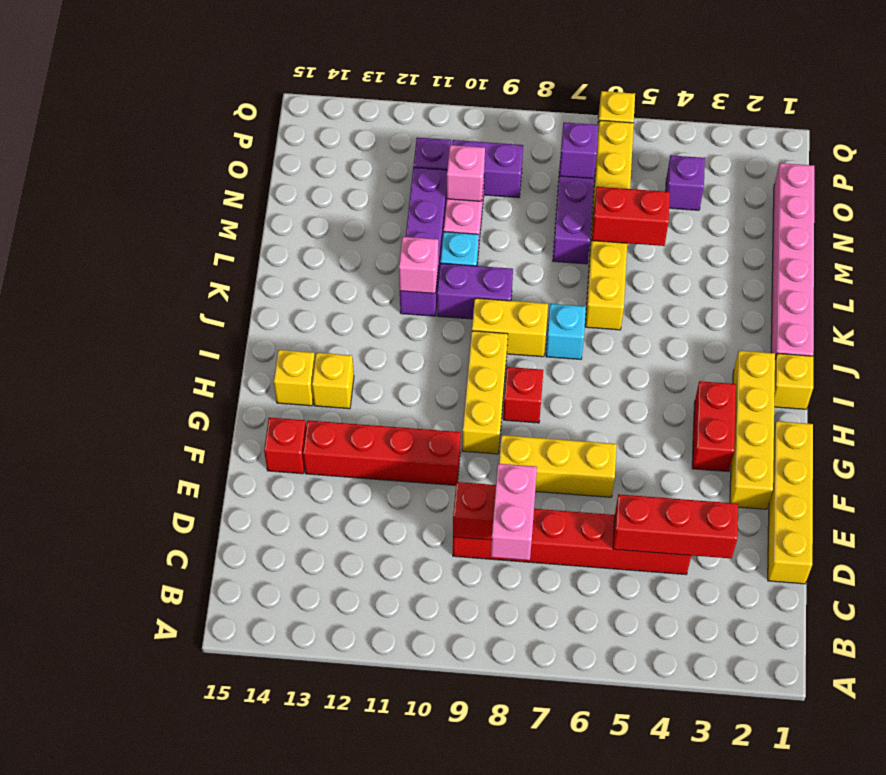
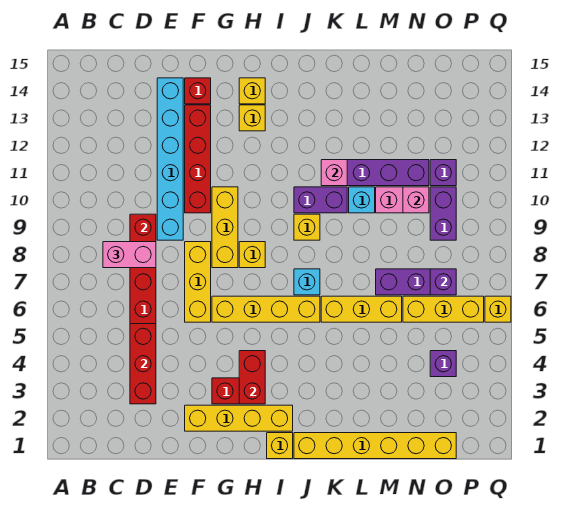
yellow brick D1:G1 level 1 -> yellow brick G6:J6 level 1
none -> cyan brick E9:E14 level 1
yellow brick G9:I9 level 1 -> yellow brick G8:G10 level 1
red brick H8 level 1 -> yellow brick H8 level 1
pink brick J1:O1 level 1 -> yellow brick J1:O1 level 1
yellow brick J8:J9 level 1 -> yellow brick J9 level 1
purple brick K9:K10 level 1 -> purple brick J10:K10 level 1
red brick M5:M6 level 2 -> red brick H3:H4 level 2

